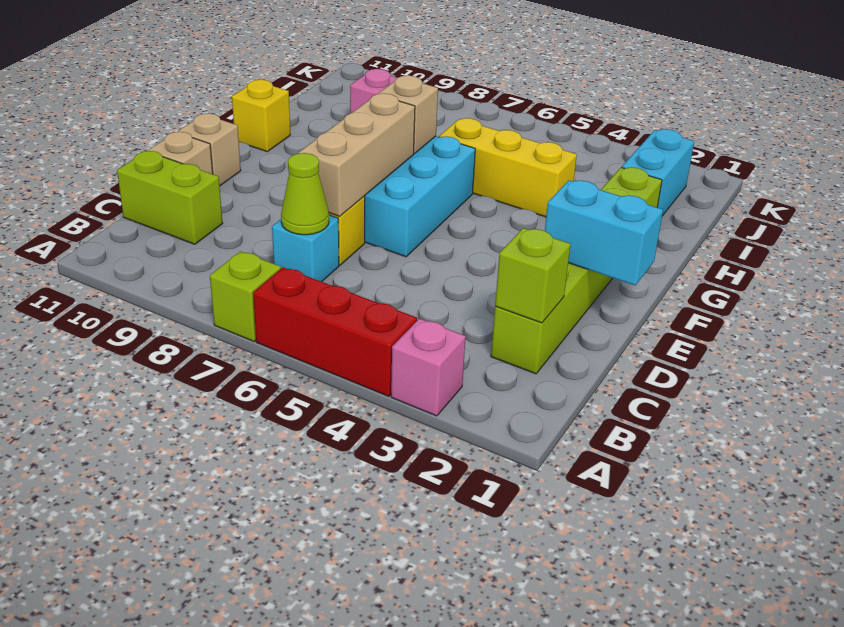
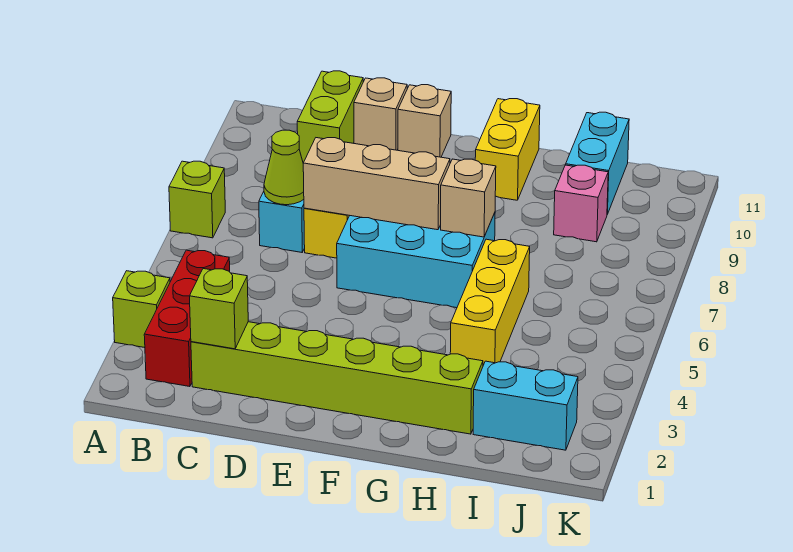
pink brick A3 level 1 -> lime brick A3 level 1
red brick A4:A6 level 1 -> red brick B2:B4 level 1
cyan brick E1:E2 level 2 -> cyan brick I10:I11 level 1
yellow brick G11 level 1 -> yellow brick G10:G11 level 1

